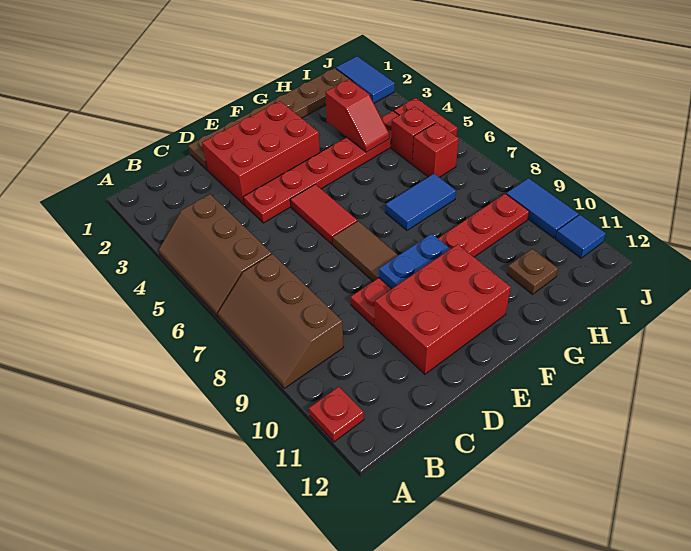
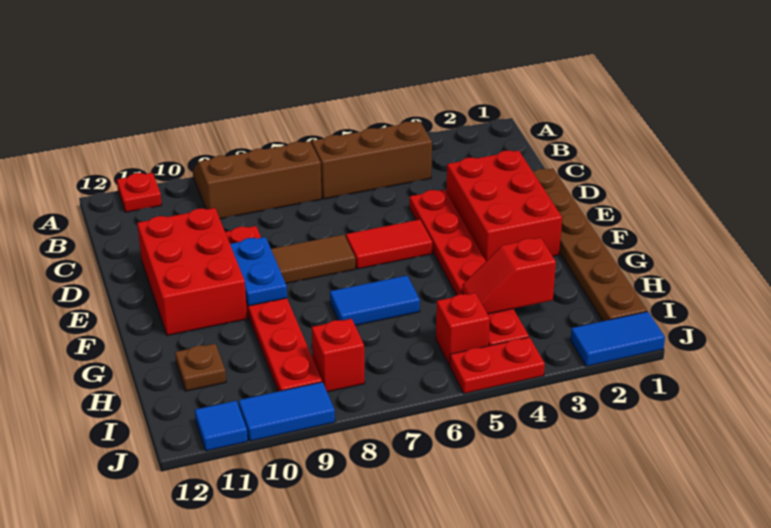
blue tile G7:H7 level 1 -> blue tile G6:G7 level 1
red brick I6 level 1 -> red brick I8 level 1

